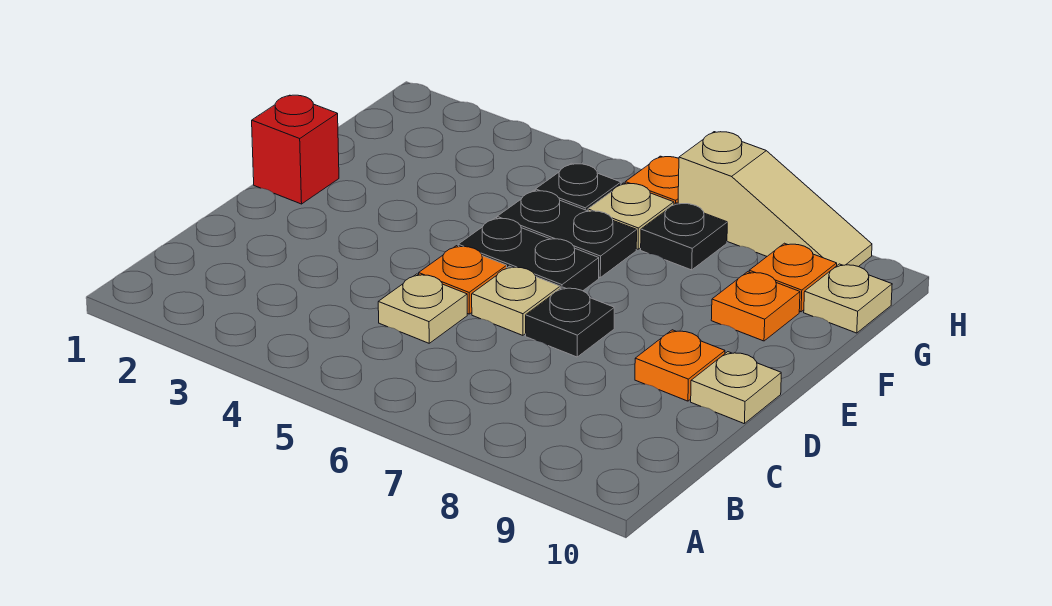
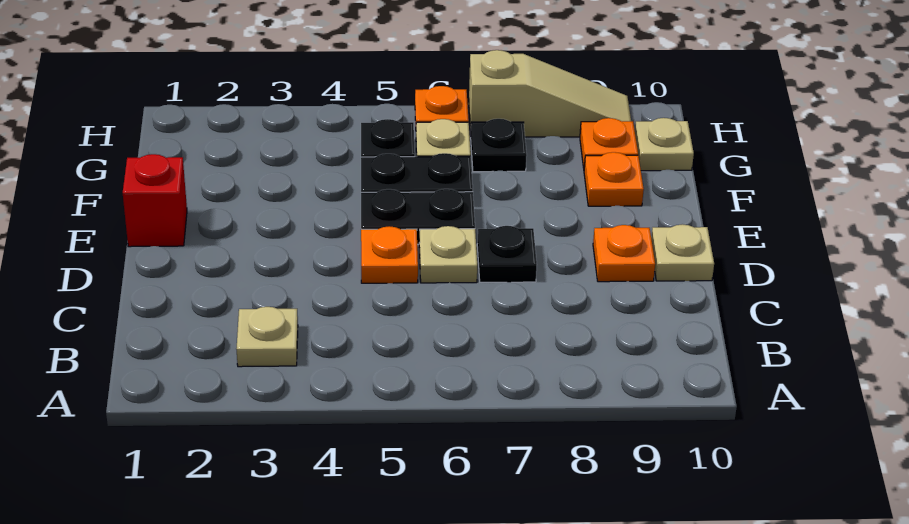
tan plate C5 level 1 -> tan plate B3 level 1

